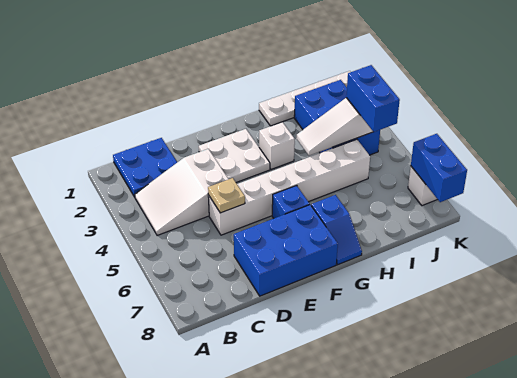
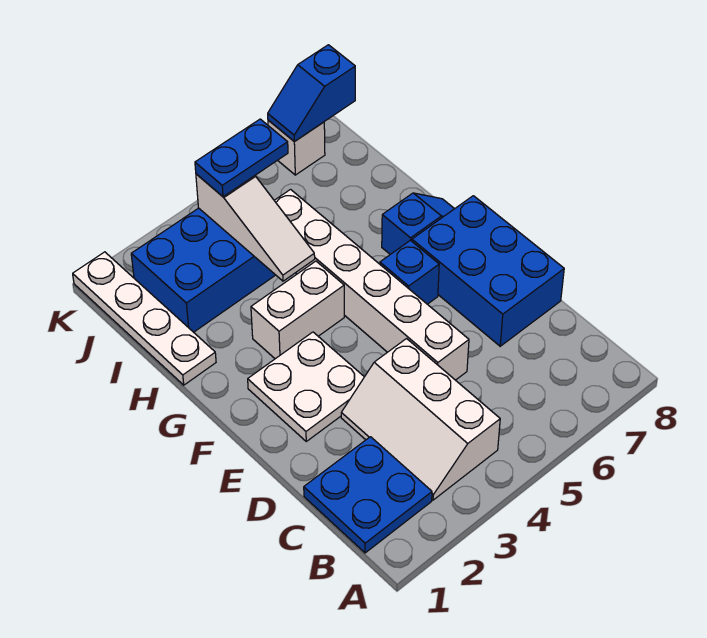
white slope B3:D4 level 1 top D -> white slope B3:D4 level 1 top 4
tan plate D5 level 2 -> none
white brick G3 level 1 -> white brick G3:G4 level 1
blue brick J4:J5 level 3 -> blue plate J4:J5 level 3
blue brick K7:K8 level 2 -> blue slope K7:K8 level 2 top 8

